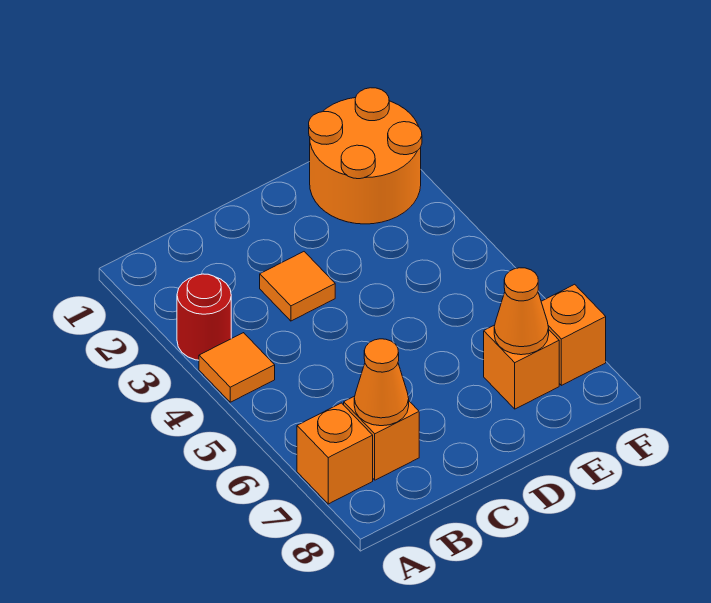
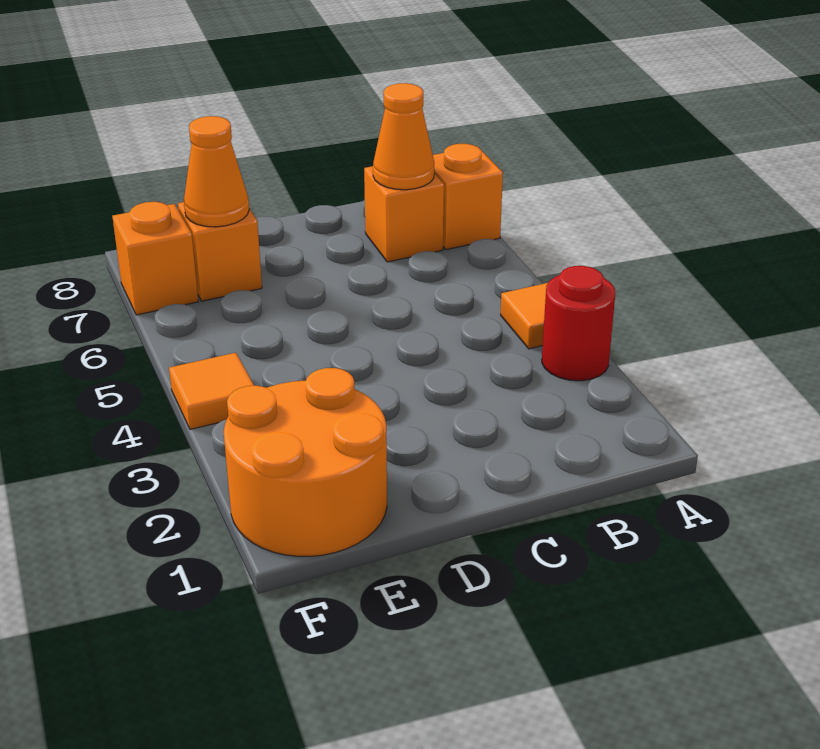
orange tile C3 level 1 -> orange tile F4 level 1

